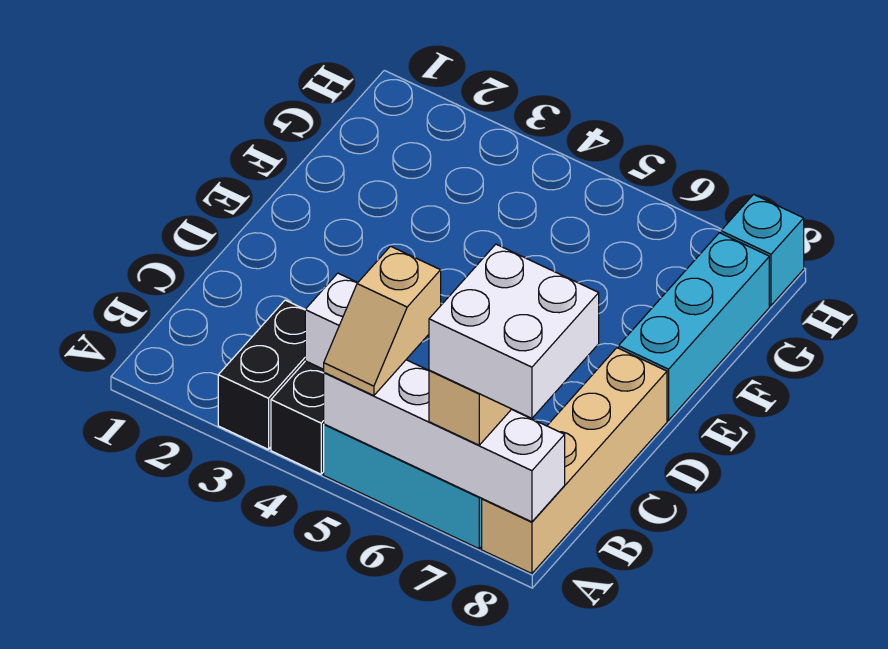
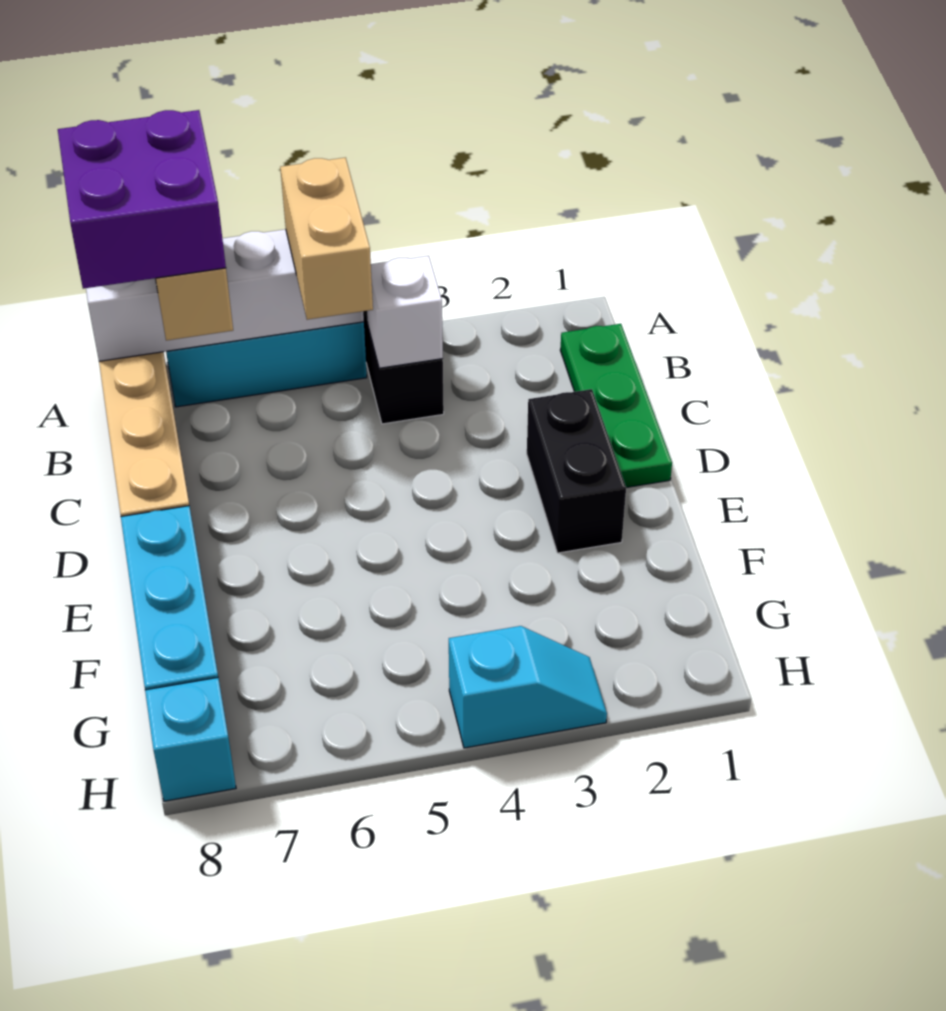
black brick A3:B3 level 1 -> black brick D2:E2 level 1
tan slope A5:B5 level 3 top B -> tan brick A5:B5 level 3
white brick A7:B8 level 4 -> purple brick A7:B8 level 4
none -> green plate B1:D1 level 1
none -> cyan slope H3:H4 level 1 top 4

